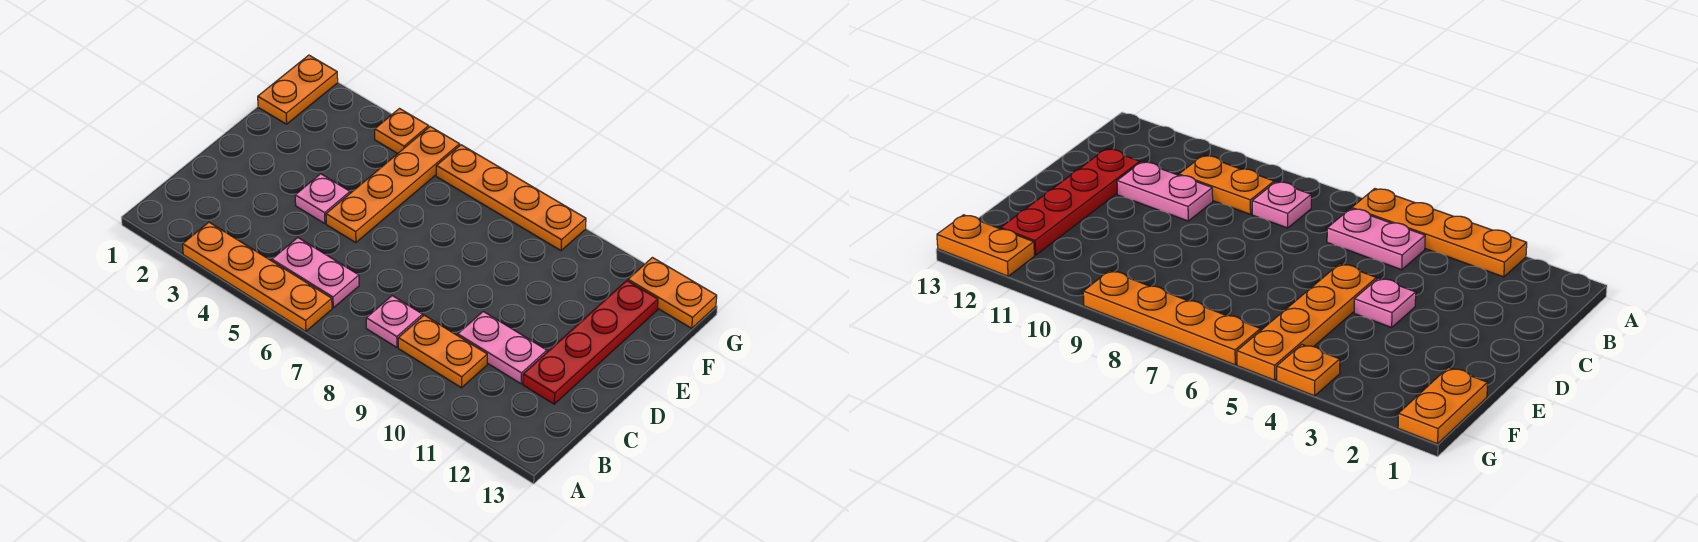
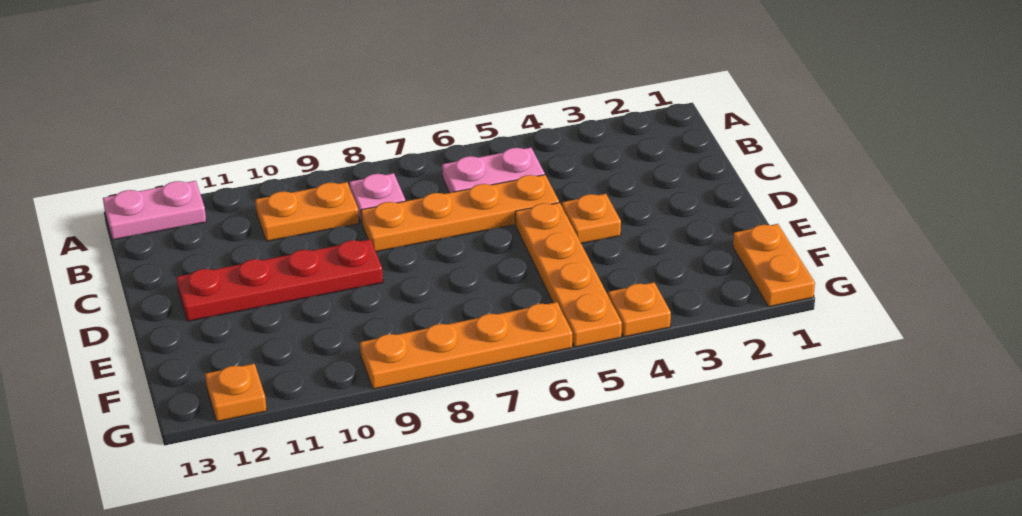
orange plate A3:A6 level 1 -> orange plate C5:C8 level 1
pink plate C10:C11 level 1 -> pink plate A12:A13 level 1
red plate C12:F12 level 1 -> red plate D9:D12 level 1
pink plate D4 level 1 -> orange plate D4 level 1
orange plate G12:G13 level 1 -> orange plate G12 level 1

